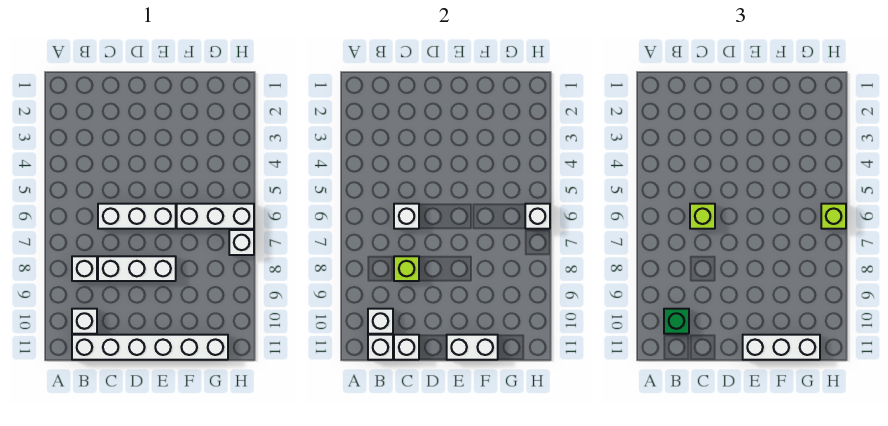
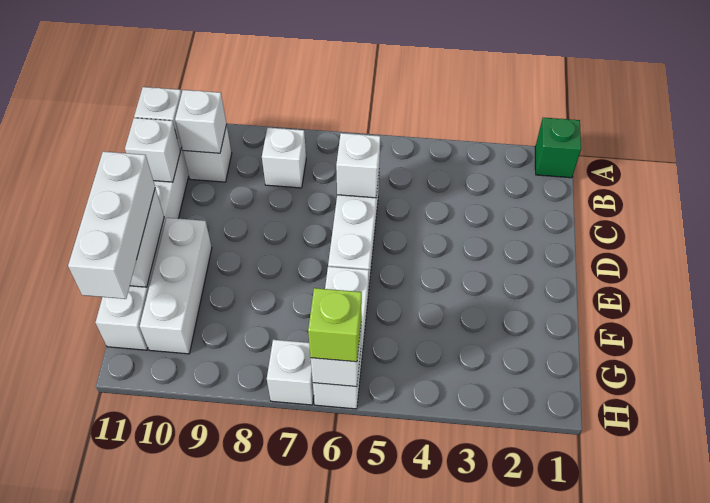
green brick B10 level 3 -> green brick A1 level 1
lime brick C6 level 3 -> none
white brick C8:E8 level 1 -> white brick E10:G10 level 1
lime brick C8 level 2 -> none

